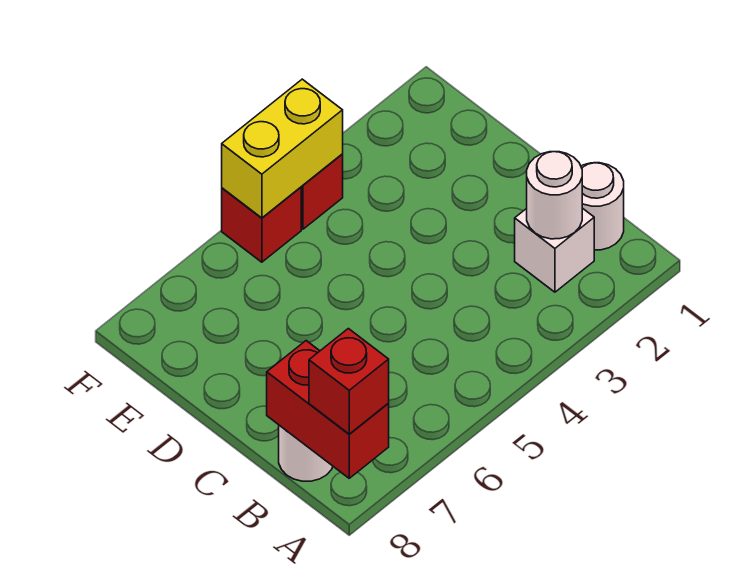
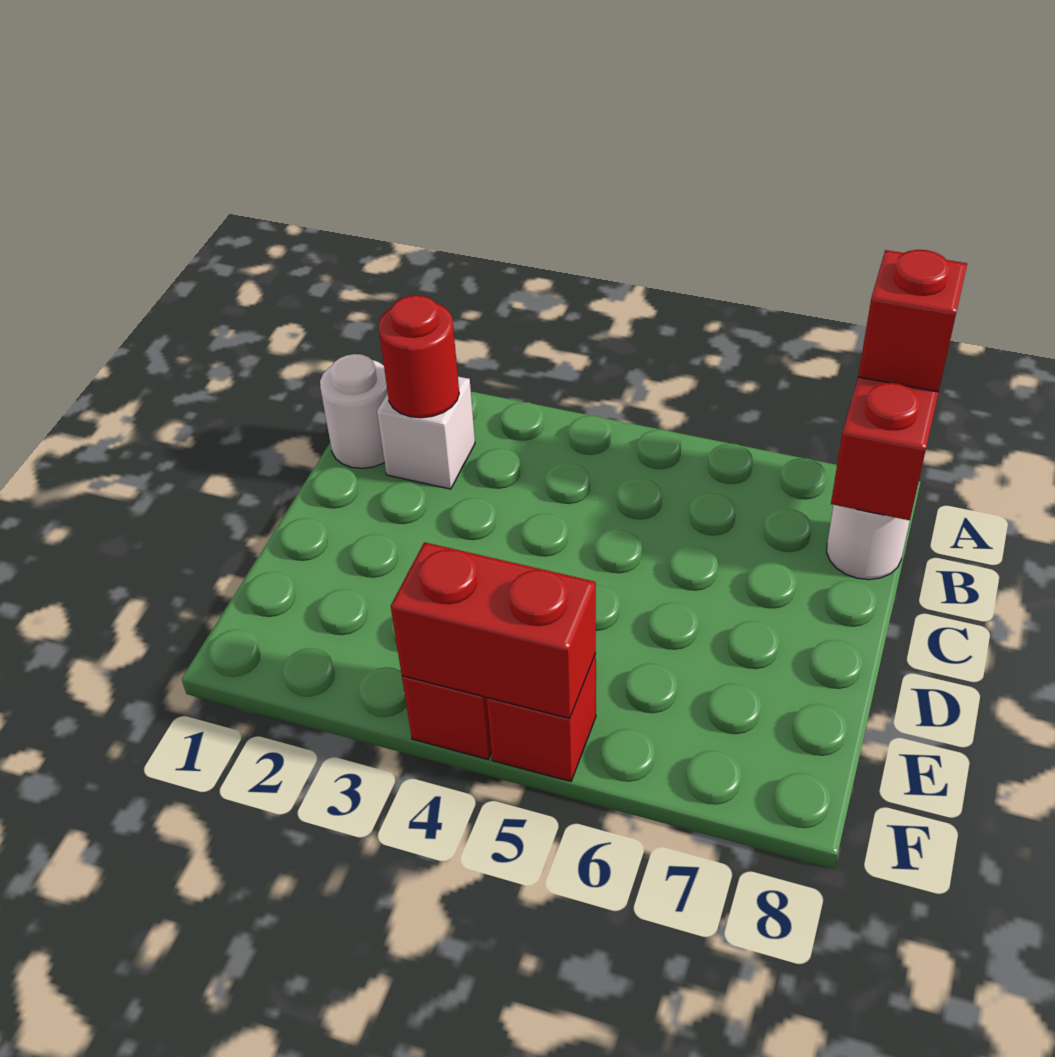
white round brick B2 level 2 -> red round brick B2 level 2
yellow brick F4:F5 level 2 -> red brick F4:F5 level 2

